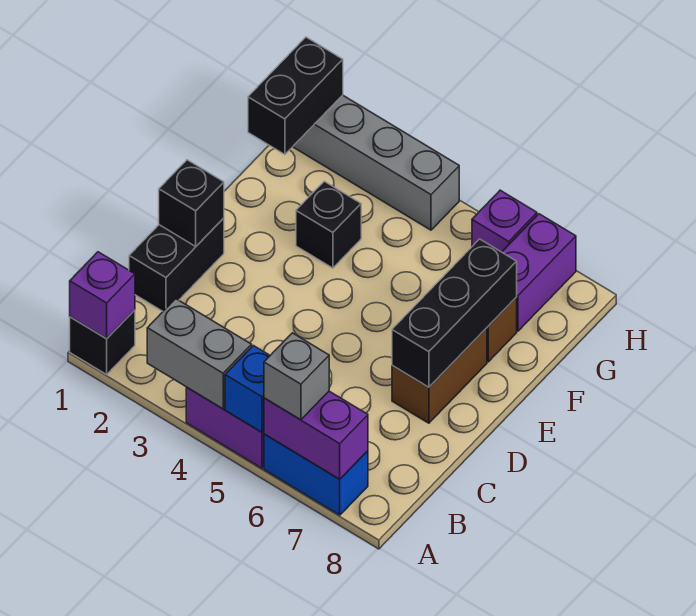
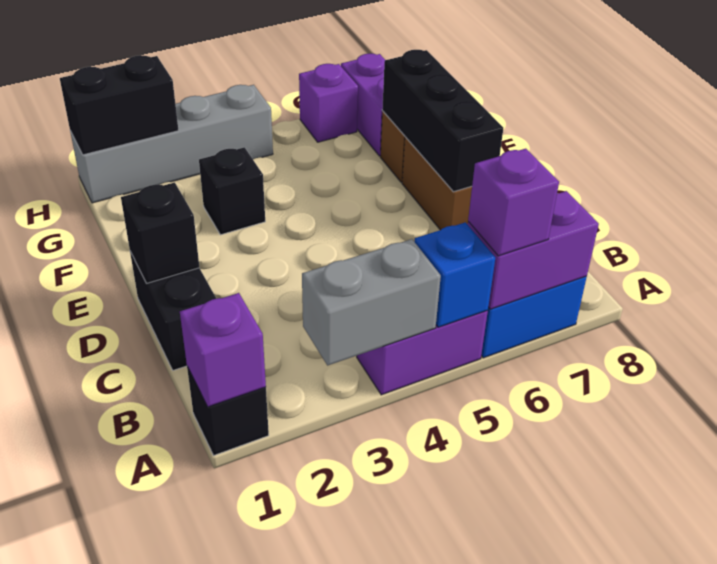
grey brick A6 level 3 -> purple brick A6 level 3
black brick G1:H1 level 2 -> black brick H1:H2 level 2

